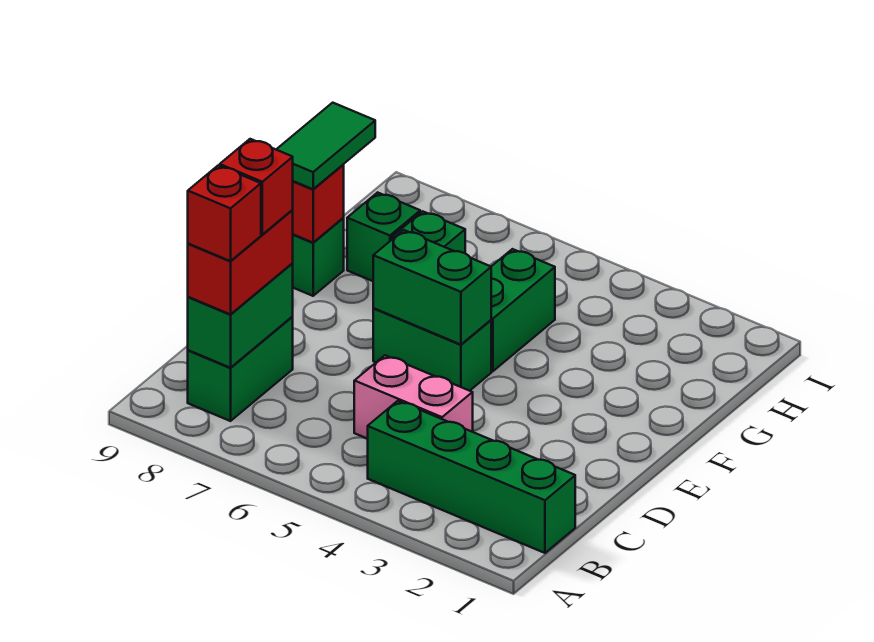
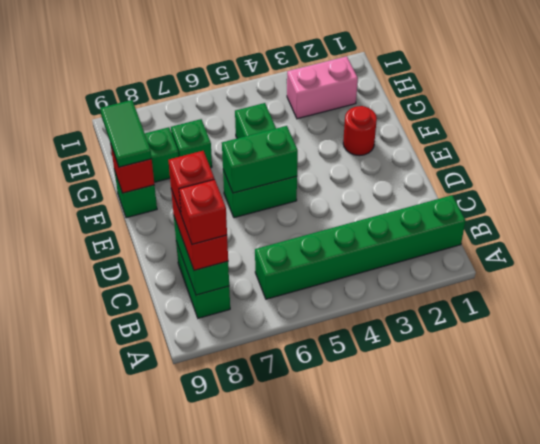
green brick B1:B4 level 1 -> green brick B1:B6 level 1
pink brick C4:C5 level 1 -> pink brick H2:H3 level 1
none -> red round brick F2 level 1

